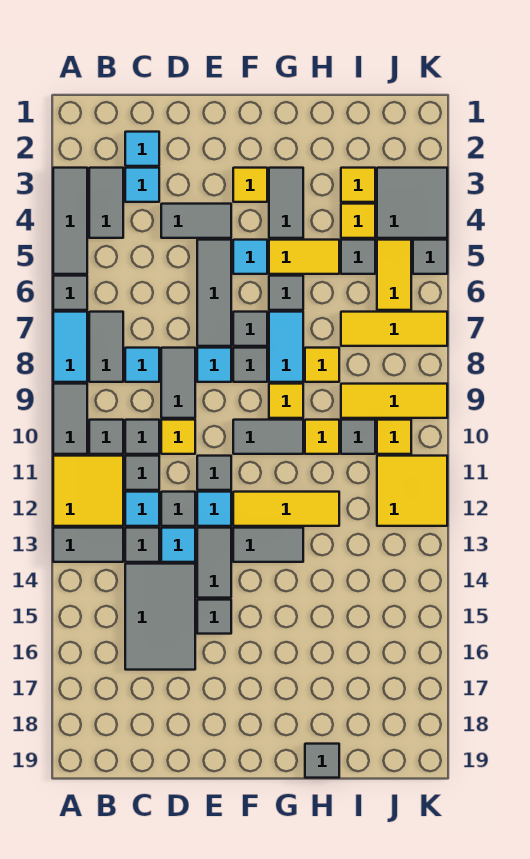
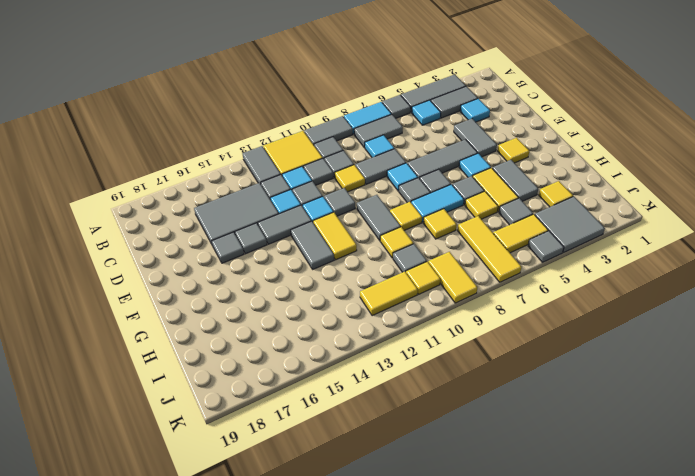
cyan tile C2 level 1 -> cyan tile B5 level 1
yellow tile F12:H12 level 1 -> yellow tile F12:G12 level 1
grey tile G3:G4 level 1 -> grey tile G4:H4 level 1
grey tile H19 level 1 -> grey tile E16 level 1
yellow tile I4 level 1 -> yellow tile H6 level 1
yellow tile I9:K9 level 1 -> yellow tile J9:K9 level 1
yellow tile J11:K12 level 1 -> yellow tile J11:J12 level 1

